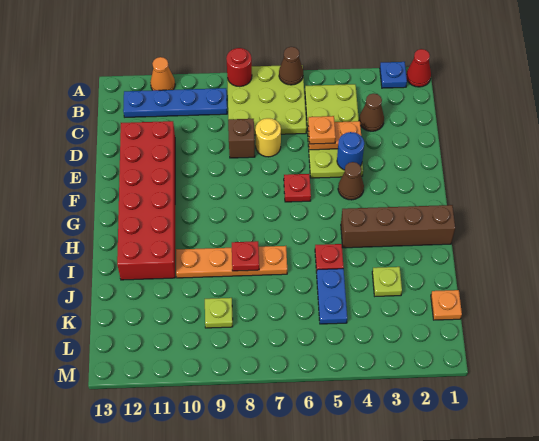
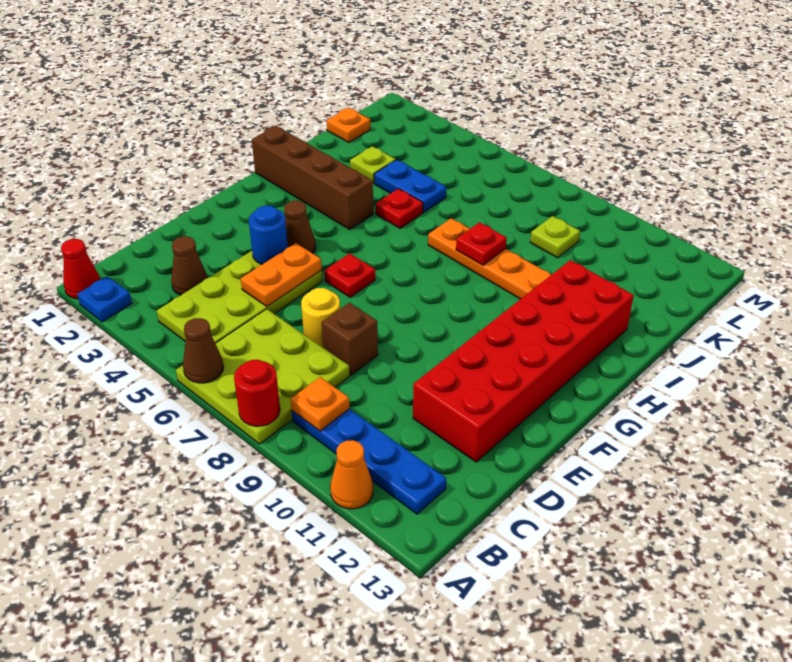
orange plate D4:D5 level 2 -> orange plate D5:E5 level 2
orange plate D5 level 3 -> orange plate B9 level 2
blue plate J5:K5 level 1 -> blue plate J4:J5 level 1

